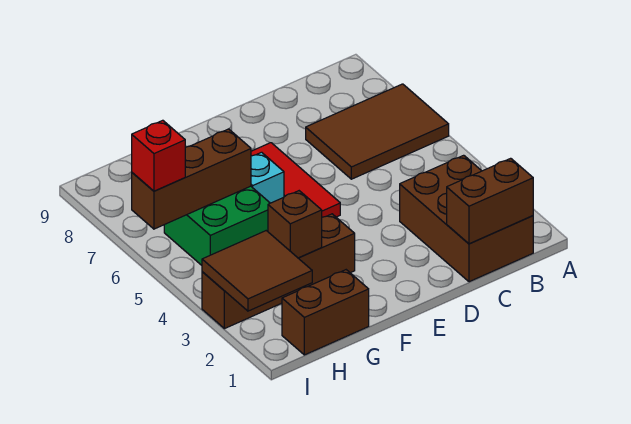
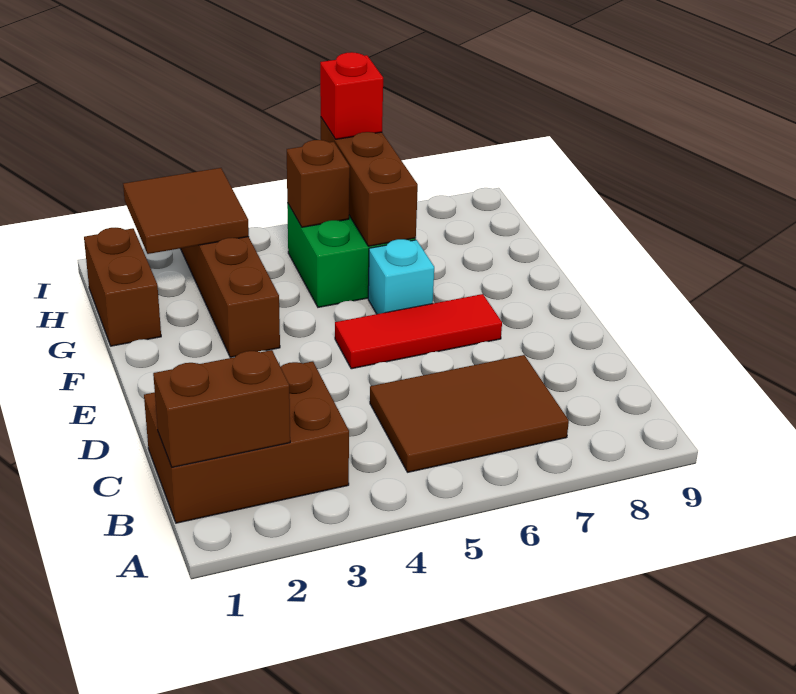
brown tile A6:C7 level 1 -> brown tile B5:C7 level 1
brown brick B1:C1 level 2 -> brown brick B1:B2 level 2
brown brick G3 level 2 -> brown brick H5 level 2

